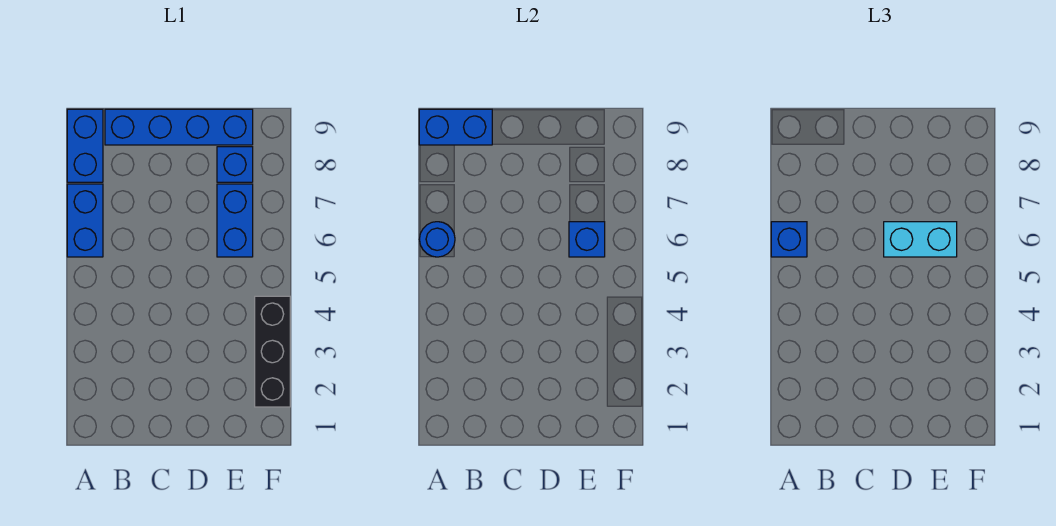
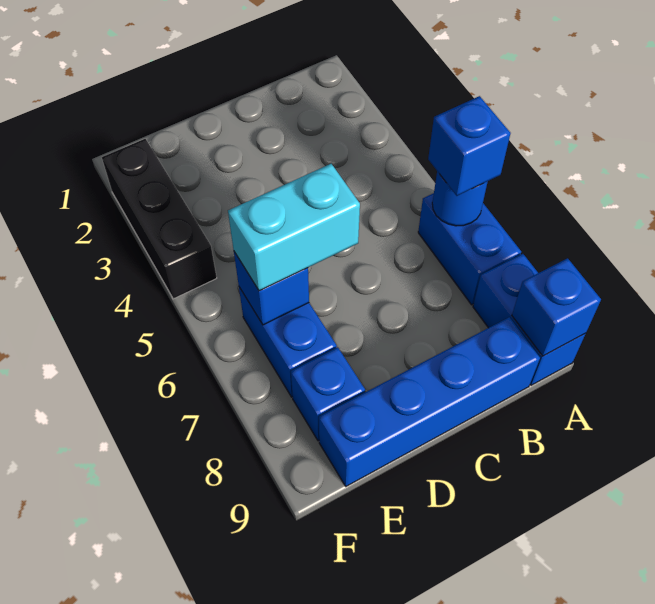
blue brick A9:B9 level 2 -> blue brick A9 level 2

